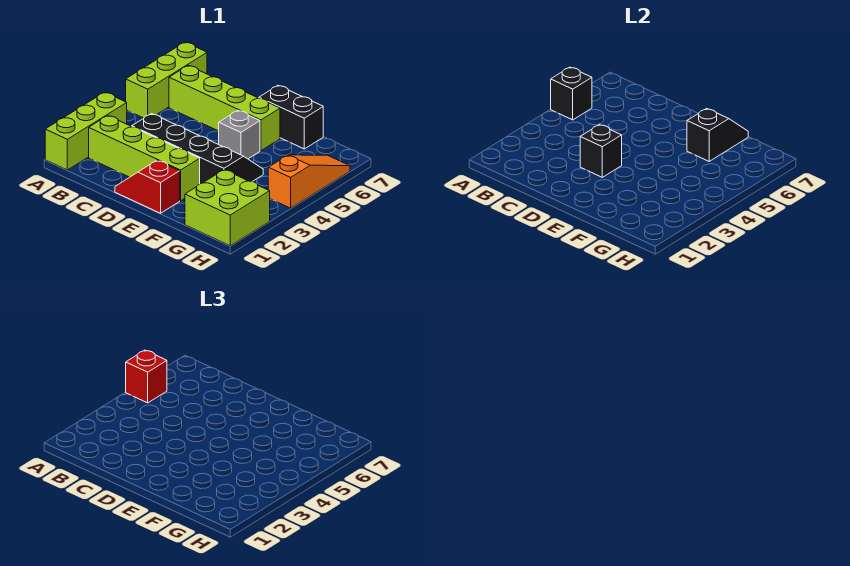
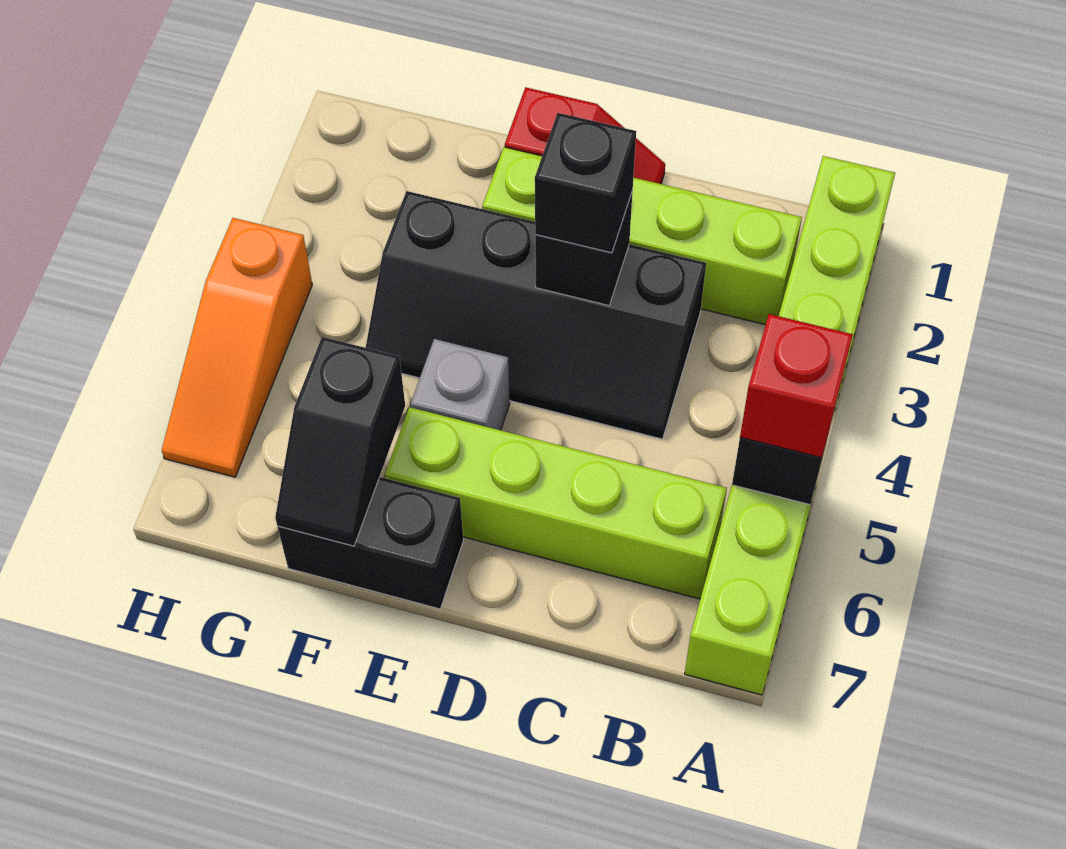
none -> black brick D3 level 3
lime brick G1:H2 level 1 -> none

